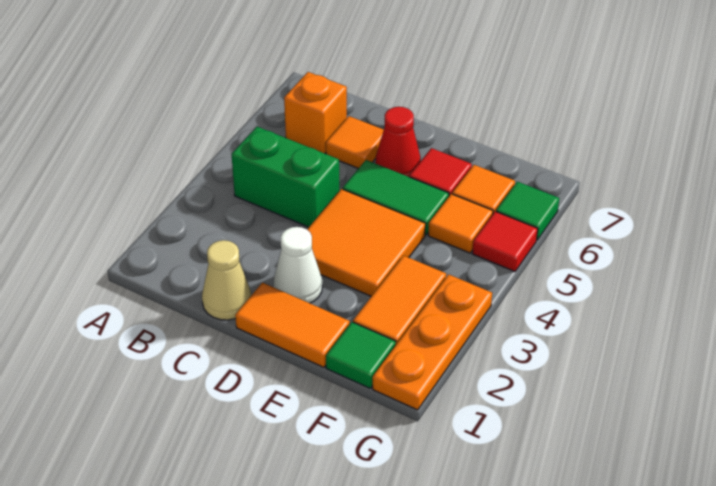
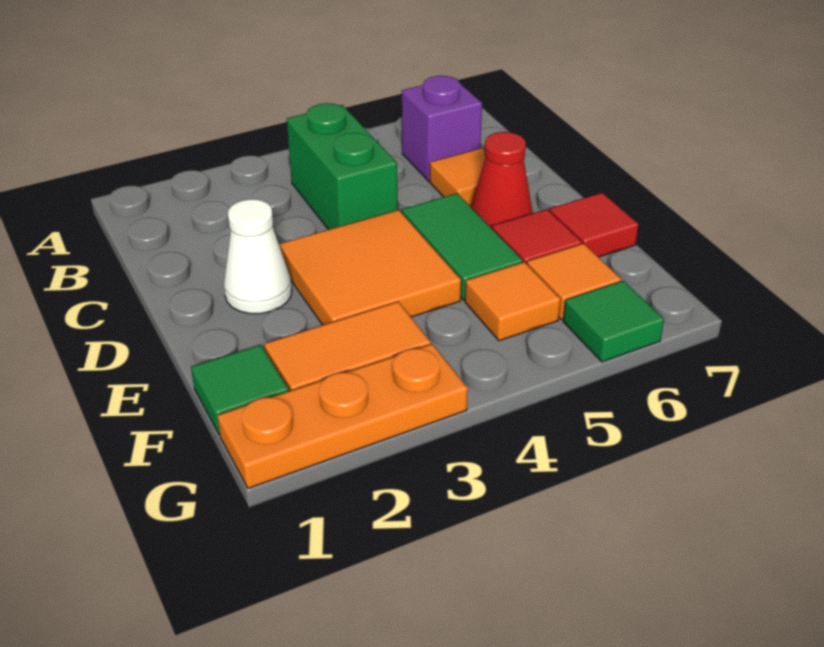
orange brick B6 level 1 -> purple brick B6 level 1
tan cone C1 level 1 -> none
orange tile D1:E1 level 1 -> none
red tile G5 level 1 -> red tile E7 level 1

